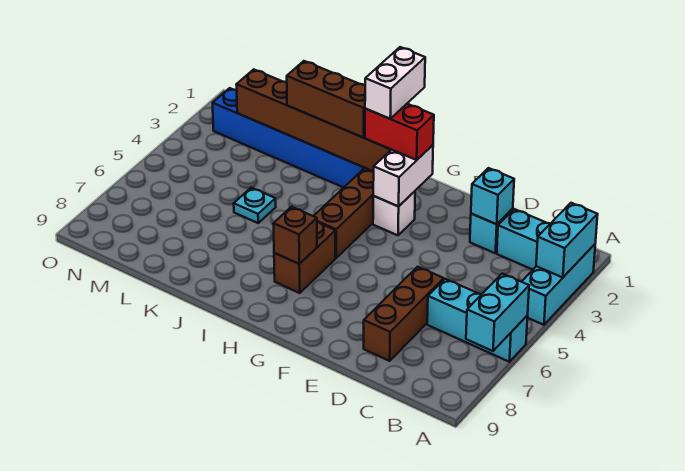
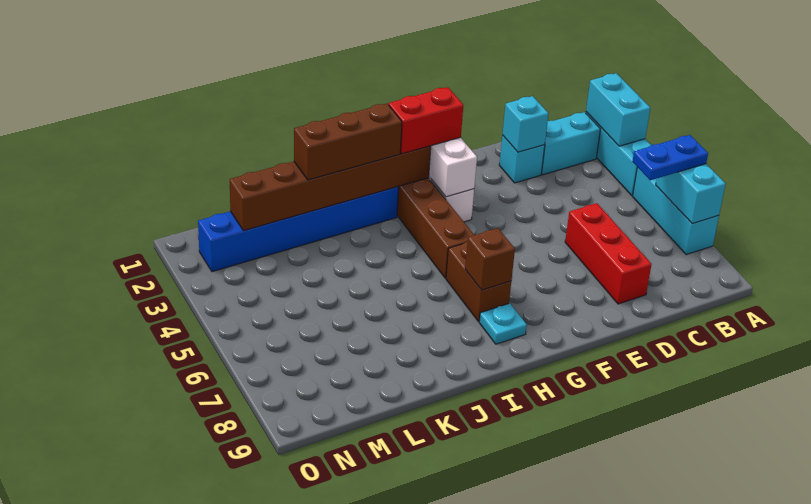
cyan brick A6:C6 level 1 -> cyan brick A5:A7 level 1
none -> blue plate A6:B6 level 3
brown brick D6:D8 level 1 -> red brick D6:D8 level 1
white brick H1:H2 level 4 -> none
cyan plate K5 level 1 -> cyan plate H8 level 1

